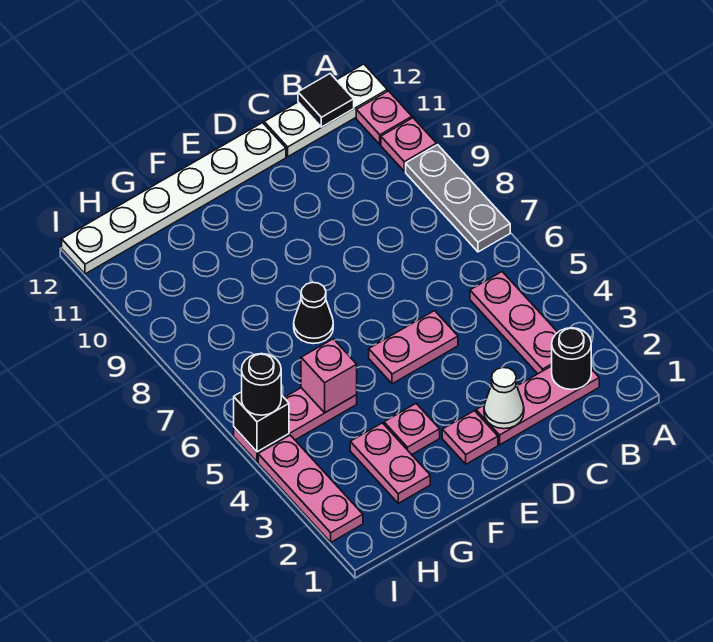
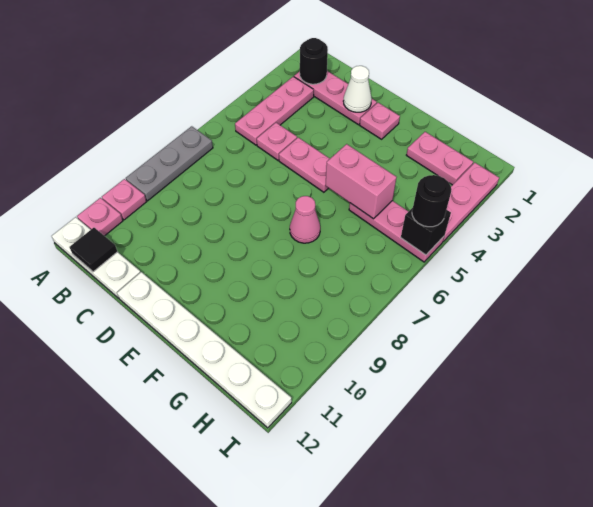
pink plate F3 level 1 -> pink plate C5 level 1
black cone F7 level 1 -> pink cone F7 level 1
pink plate G2:G3 level 1 -> pink plate G2:H2 level 1
pink brick G5 level 2 -> pink brick F5:G5 level 2

